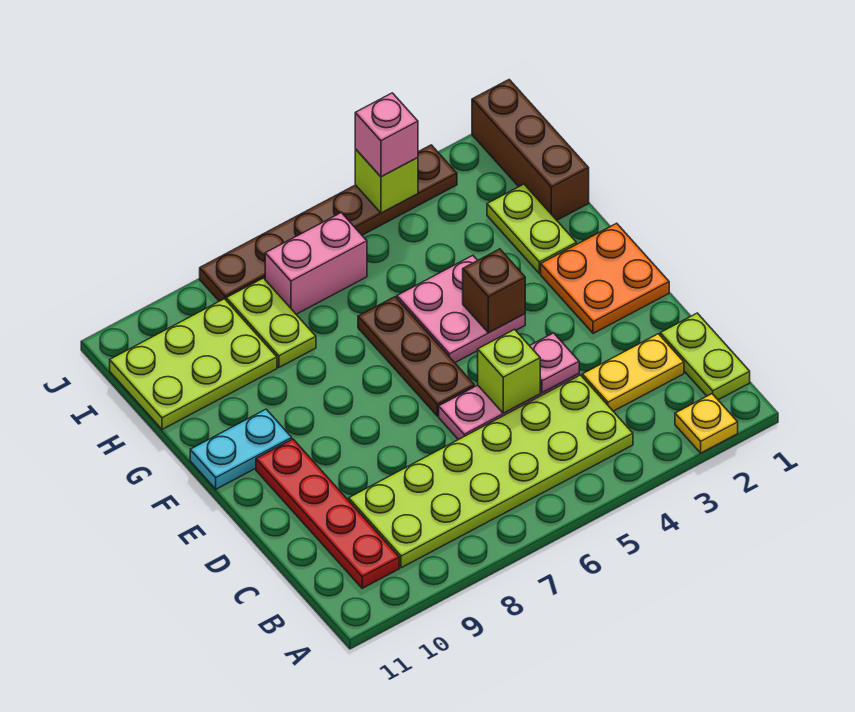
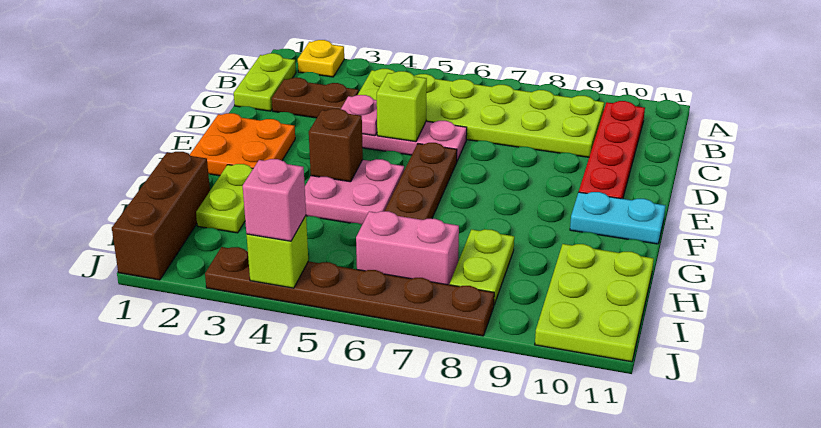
yellow plate C2:C3 level 1 -> brown plate C2:C3 level 1
lime plate H9:I11 level 1 -> lime plate H10:J11 level 1

